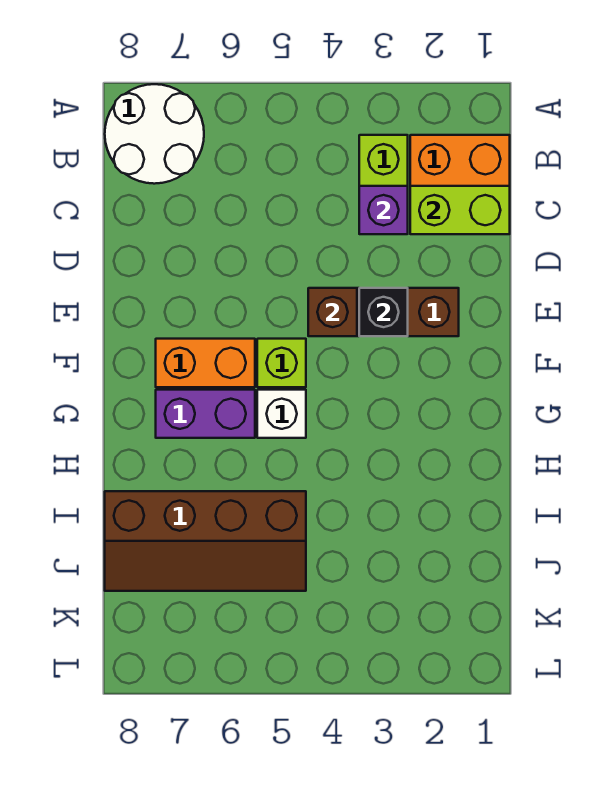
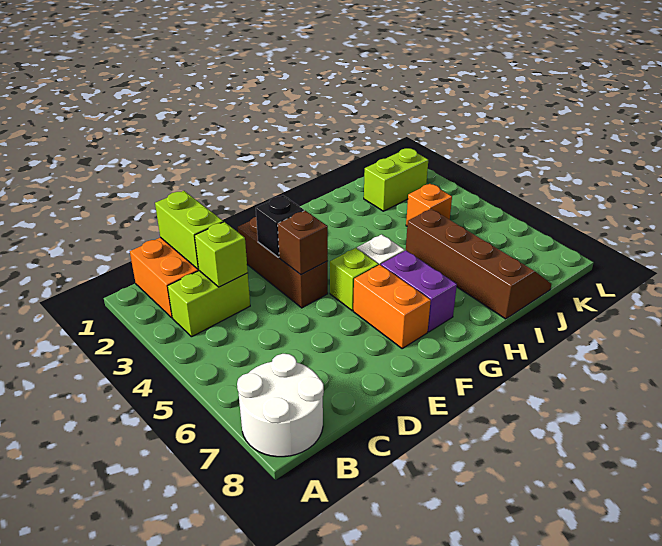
purple brick C3 level 2 -> lime brick C3 level 2
none -> lime brick J2:K2 level 1
none -> orange brick J4 level 1

